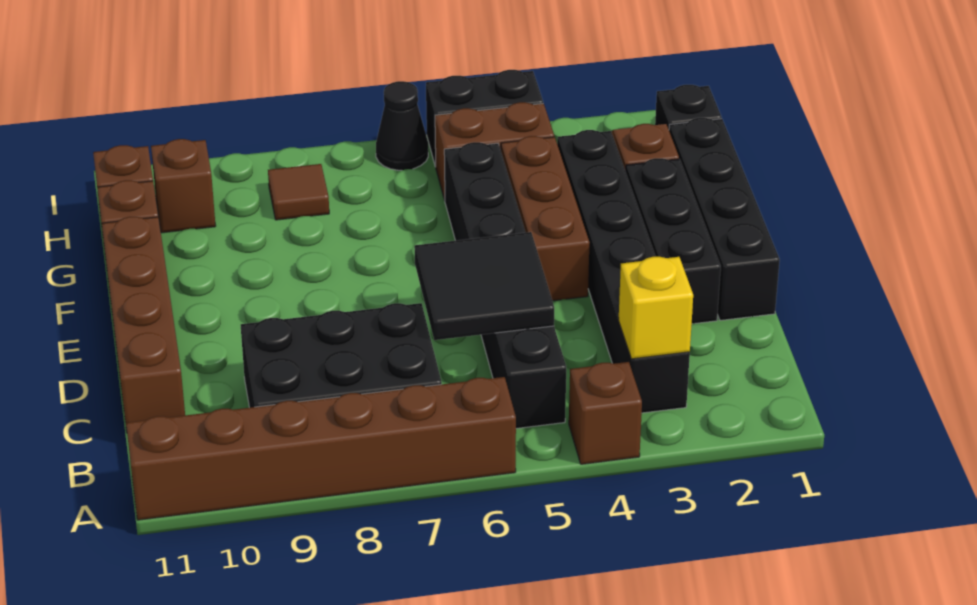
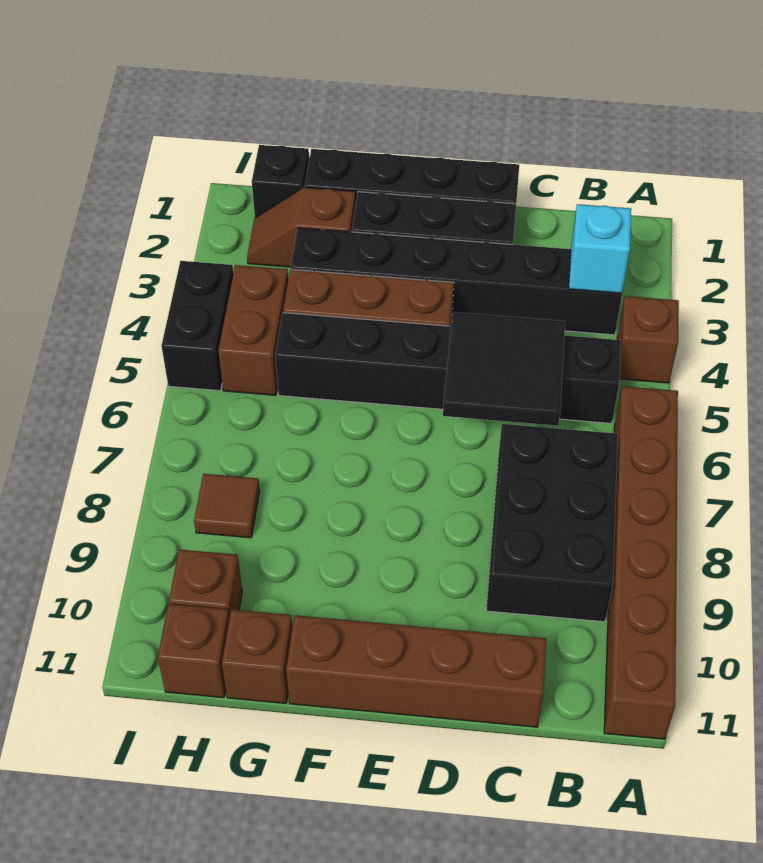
yellow brick B3 level 2 -> cyan brick B3 level 2
black cone I6 level 1 -> none

